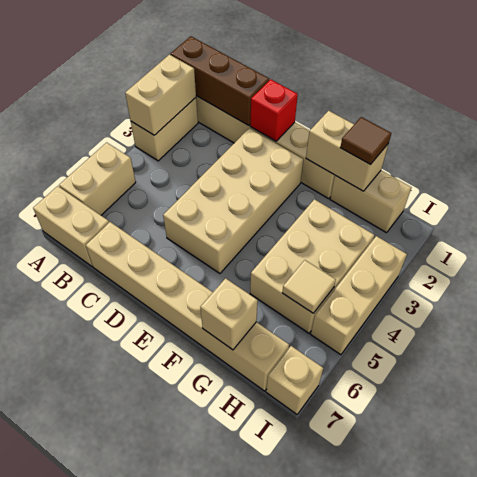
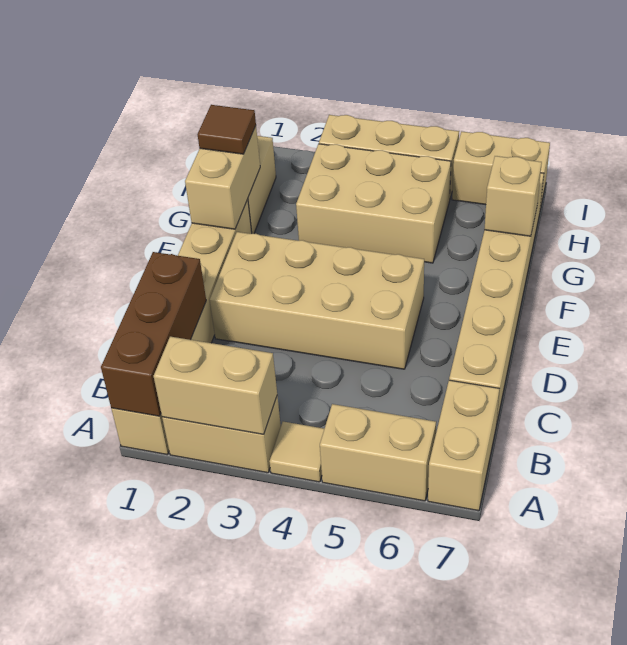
red brick D1 level 2 -> none
tan tile H5 level 2 -> tan tile A4 level 1
tan brick I7 level 1 -> tan brick I6:I7 level 1

